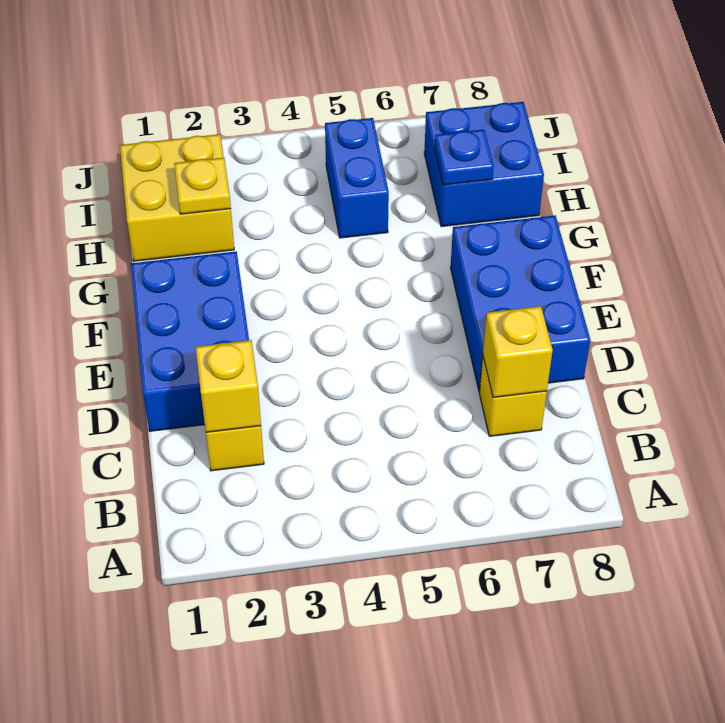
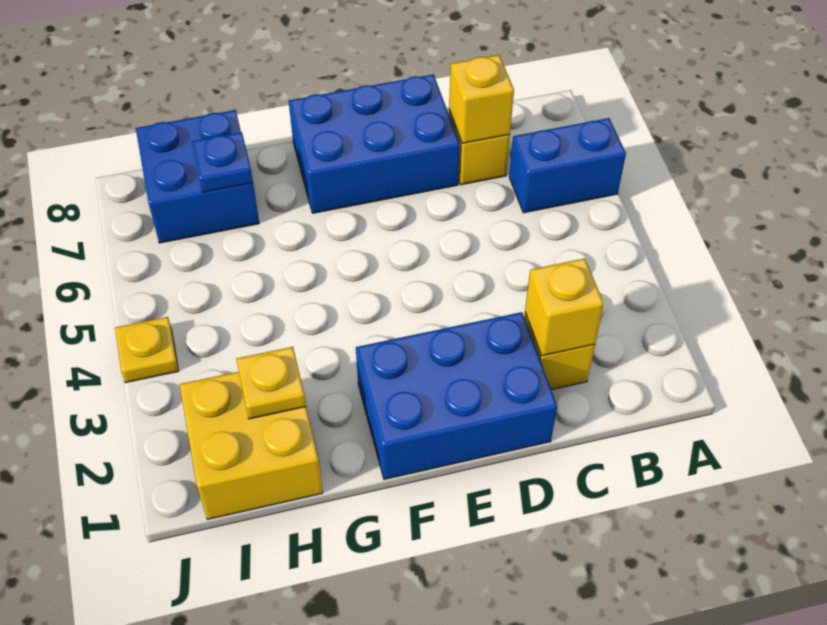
blue brick H5:I5 level 1 -> blue brick A6:B6 level 1
none -> yellow plate J4 level 1

